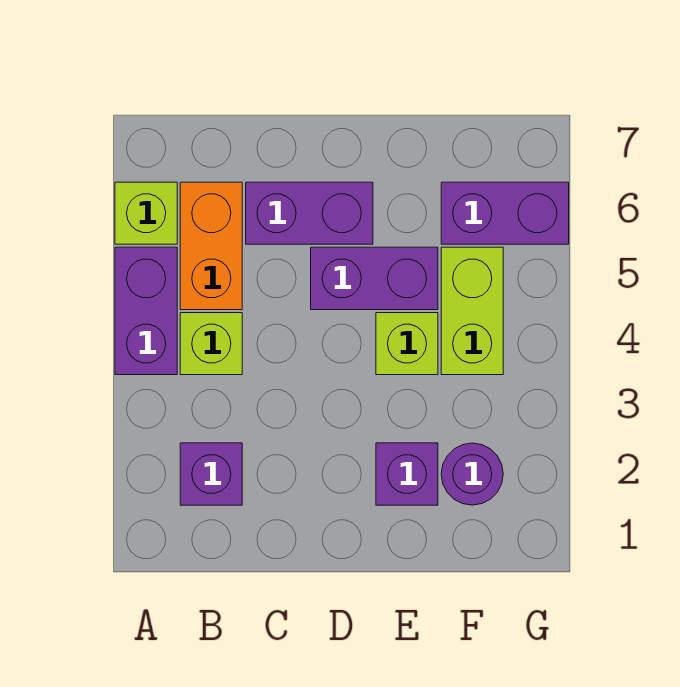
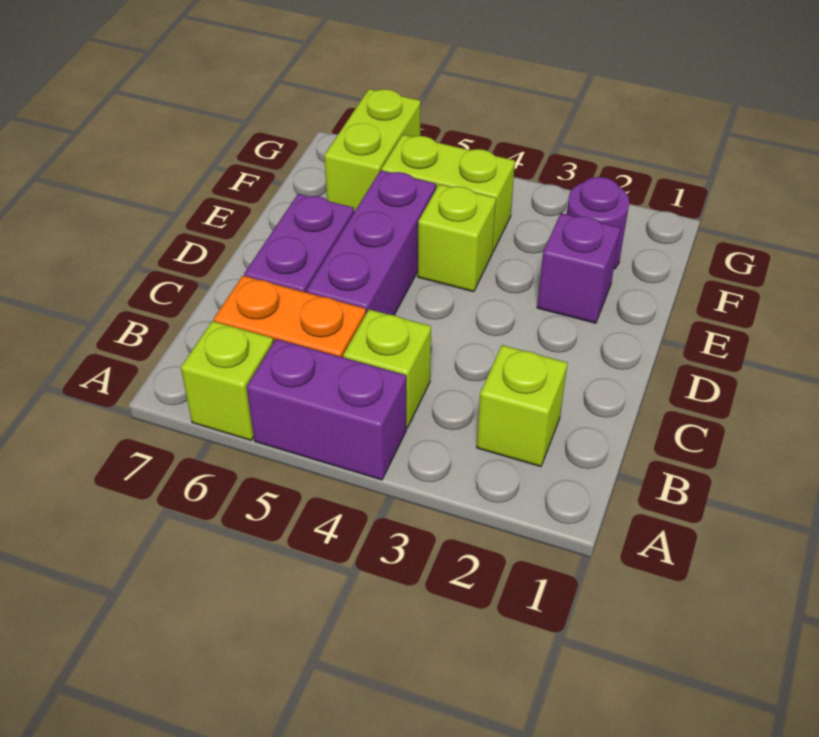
purple brick B2 level 1 -> lime brick B2 level 1
purple brick D5:E5 level 1 -> purple brick C5:E5 level 1
purple brick F6:G6 level 1 -> lime brick F6:G6 level 1

